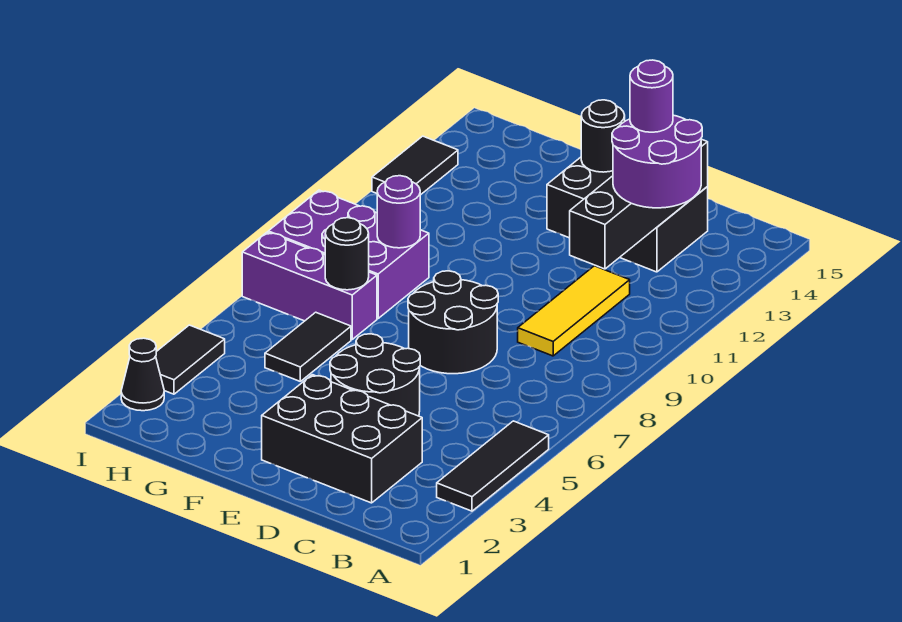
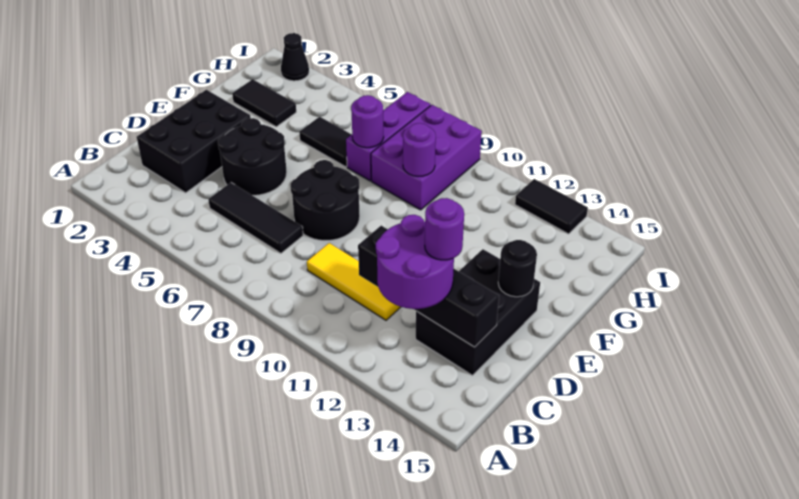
black tile A3:A5 level 1 -> black tile C5:C7 level 1
black round brick G7 level 2 -> purple round brick G7 level 2
black tile I3:I4 level 1 -> black tile G2:G3 level 1

